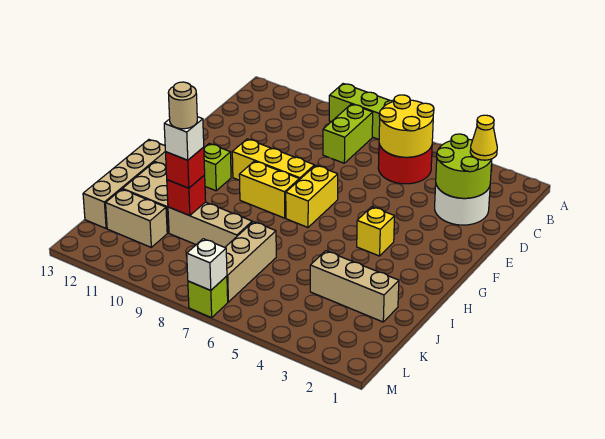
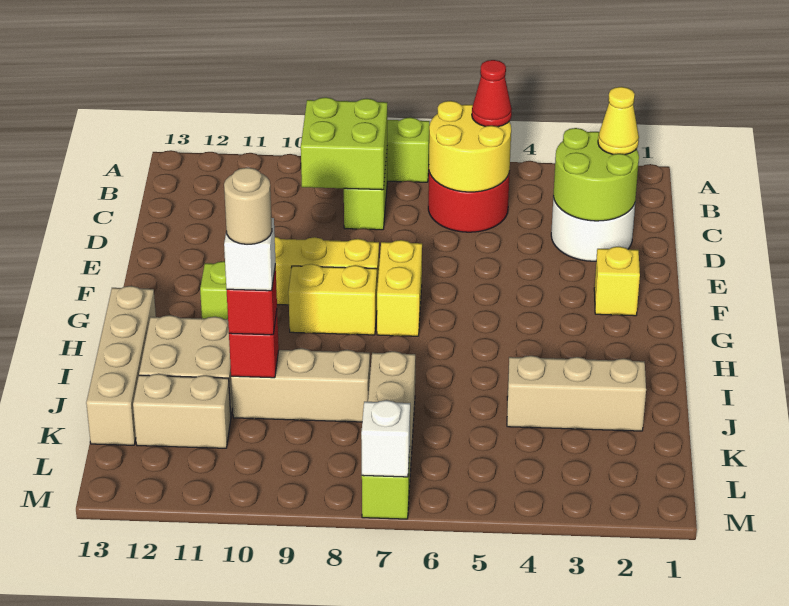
none -> red cone B5 level 3
none -> lime brick B8:C9 level 2
yellow brick G4 level 1 -> yellow brick F2 level 1

